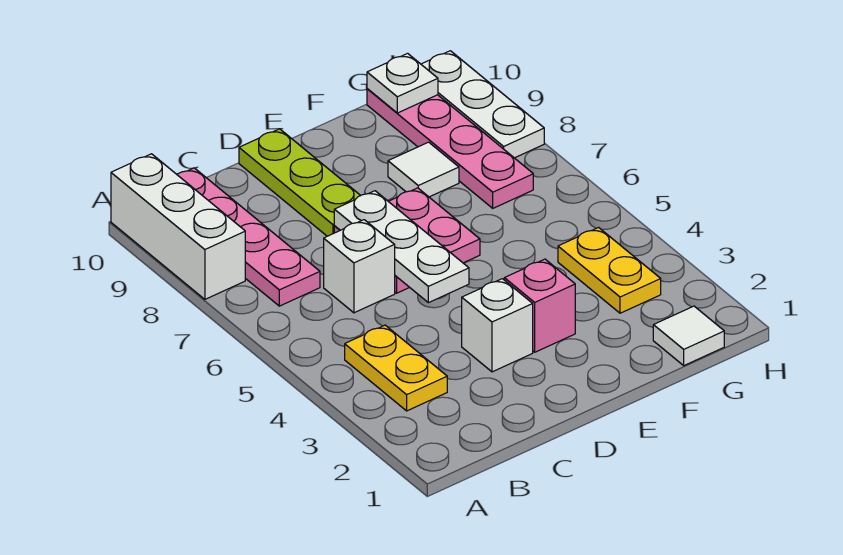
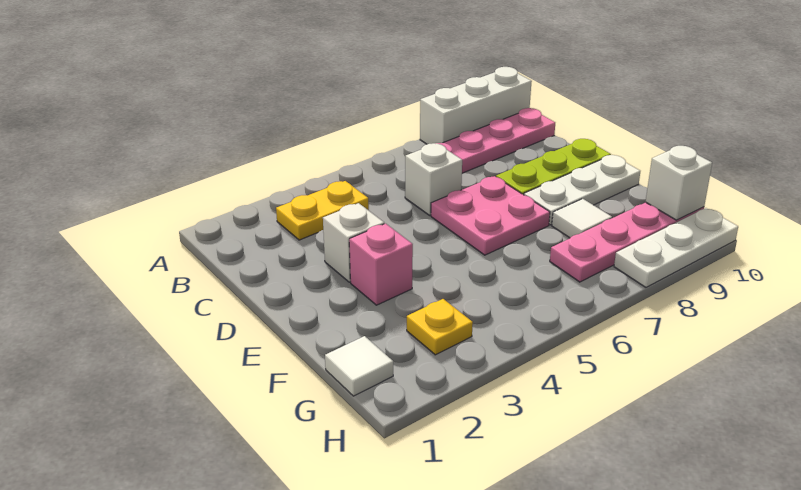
white plate D5:D7 level 2 -> white plate E8:E10 level 1
yellow plate G3:G4 level 1 -> yellow plate G3 level 1
white plate G10 level 2 -> white brick G10 level 2

